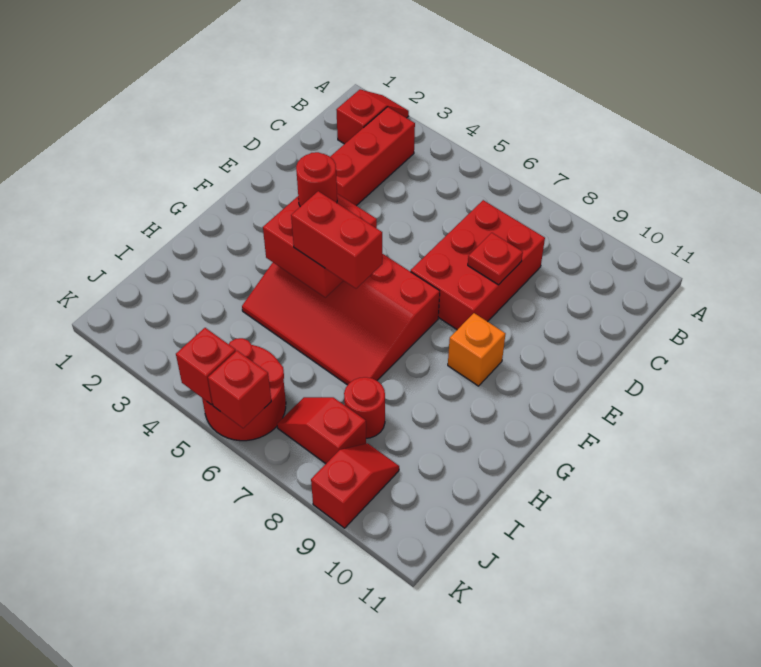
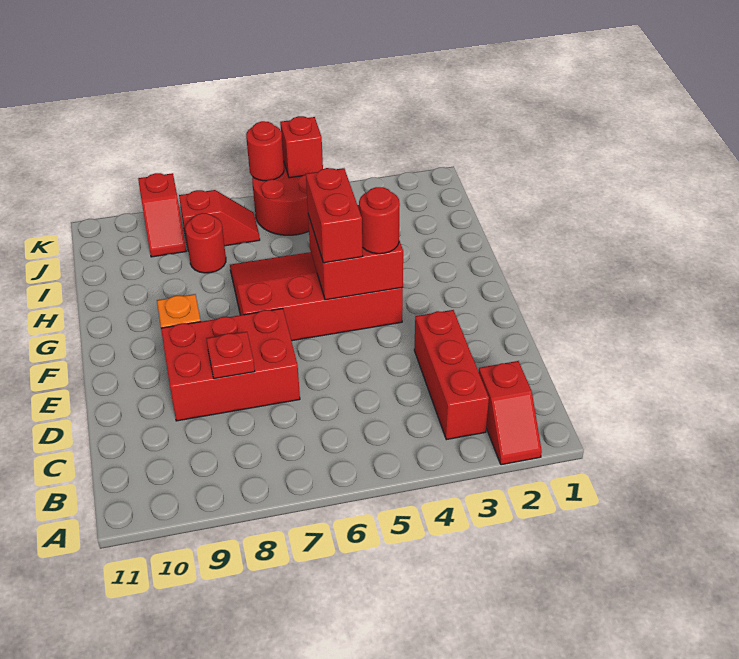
red brick C7:E8 level 1 -> red brick D7:E9 level 1
red brick G5:G6 level 3 -> red brick F5:G5 level 3
red brick K6 level 2 -> red round brick K6 level 2

